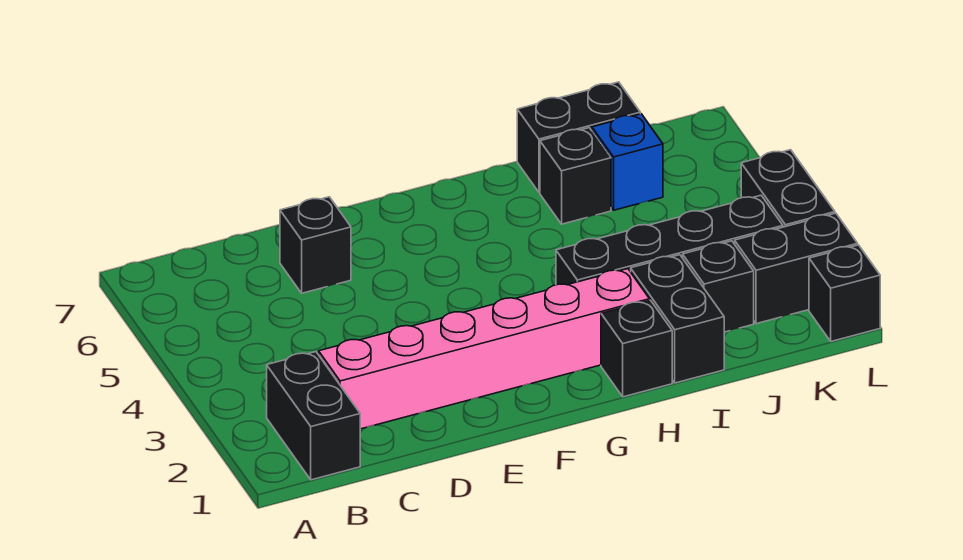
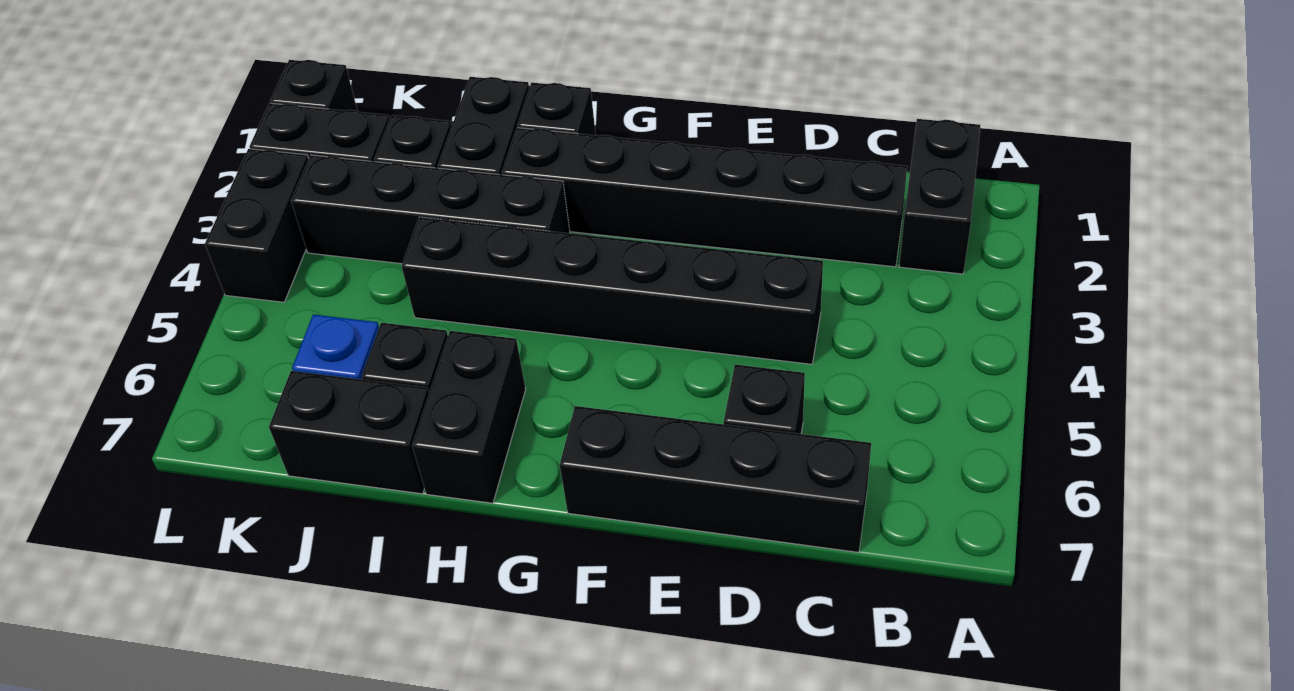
pink brick C2:H2 level 1 -> black brick C2:H2 level 1
none -> black brick C7:F7 level 1
none -> black brick D4:I4 level 1
none -> black brick H6:H7 level 1

